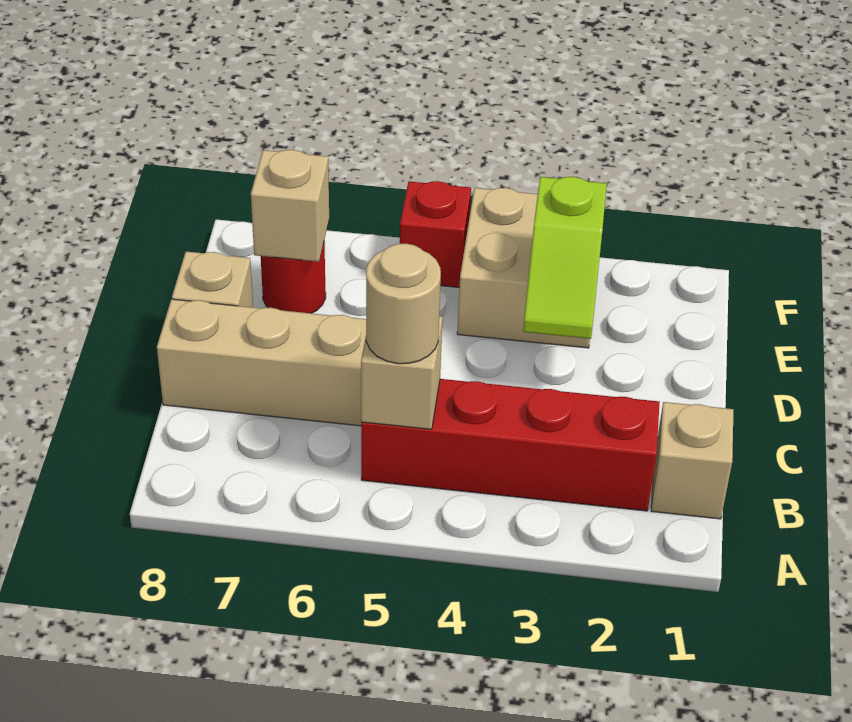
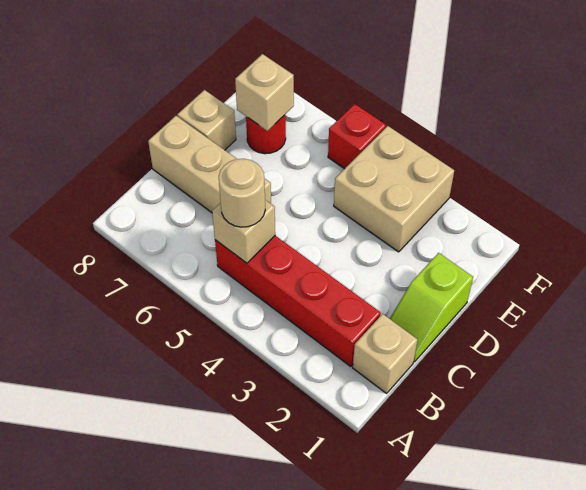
lime slope D3:E3 level 2 top E -> lime slope C1:D1 level 1 top D

